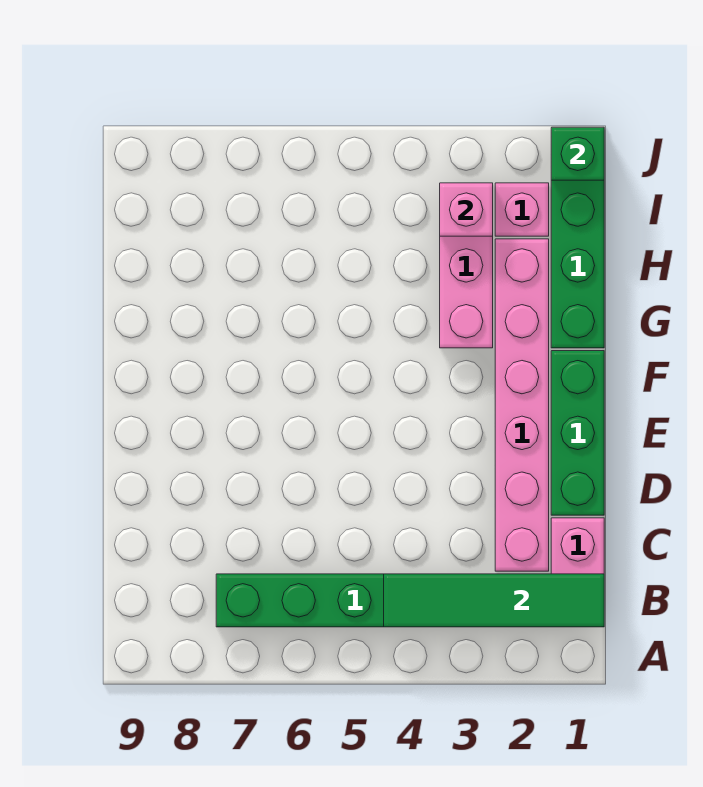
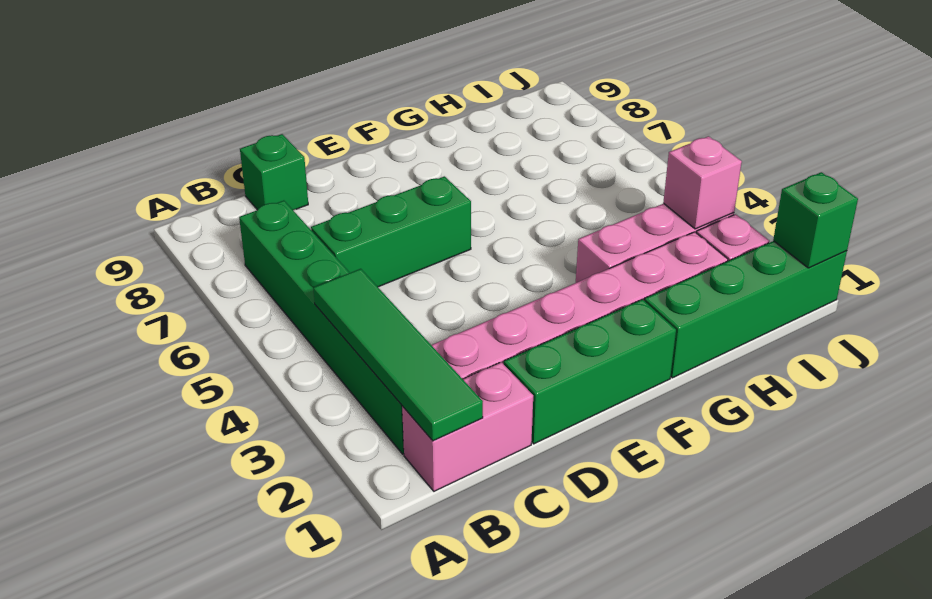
none -> green brick C6:E6 level 1
none -> green brick C9 level 1

